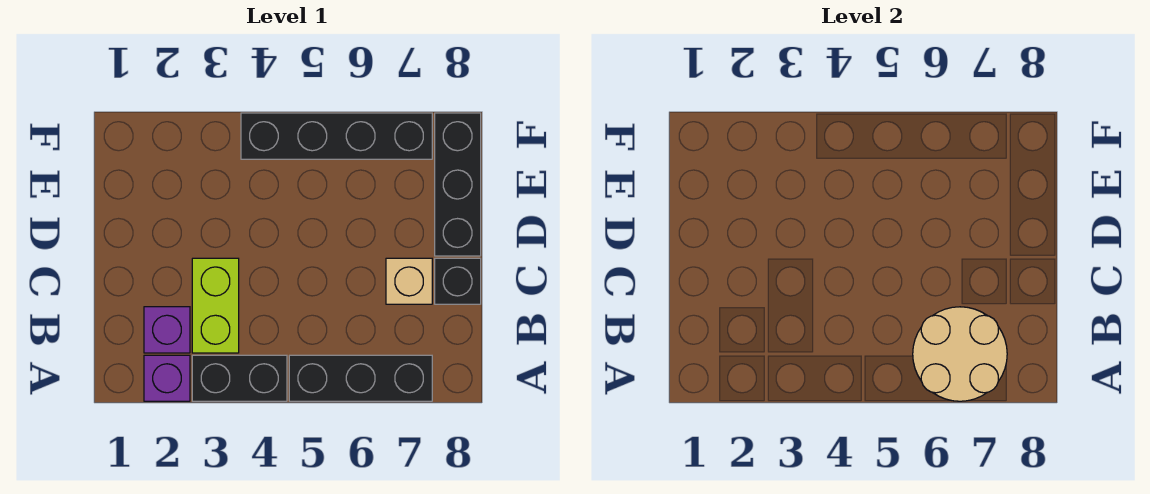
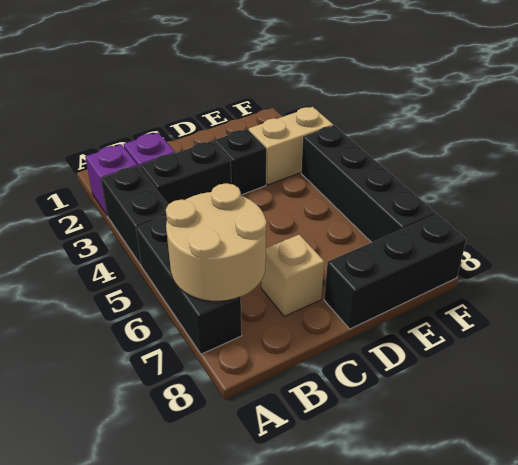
lime brick B3:C3 level 1 -> black brick B3:C3 level 1
black brick C8 level 1 -> black brick D3 level 1
none -> tan brick E3:F3 level 1

